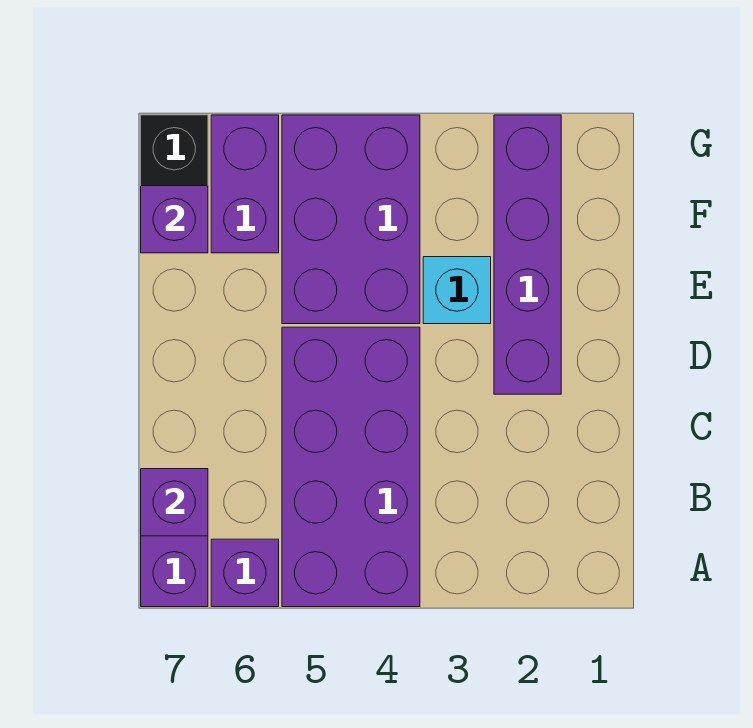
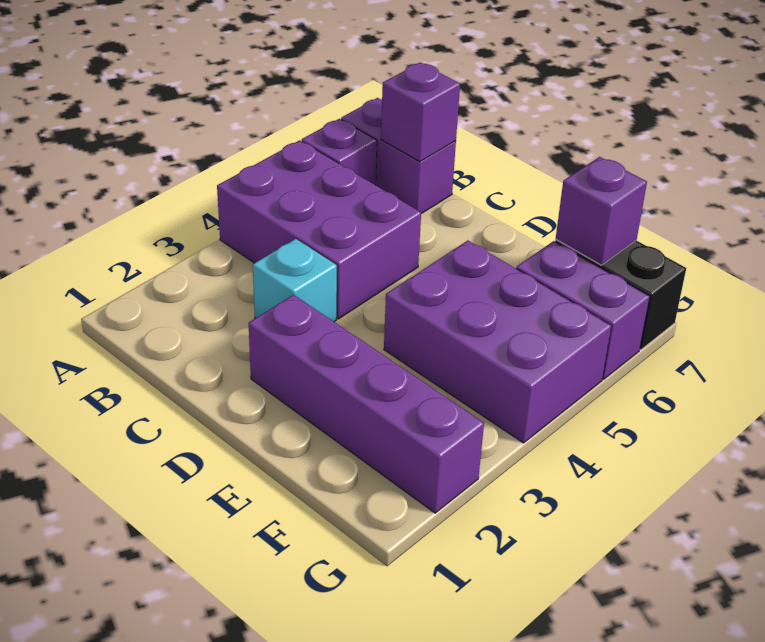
purple brick A4:D5 level 1 -> purple brick A4:C5 level 1
cyan brick E3 level 1 -> cyan brick C3 level 1

